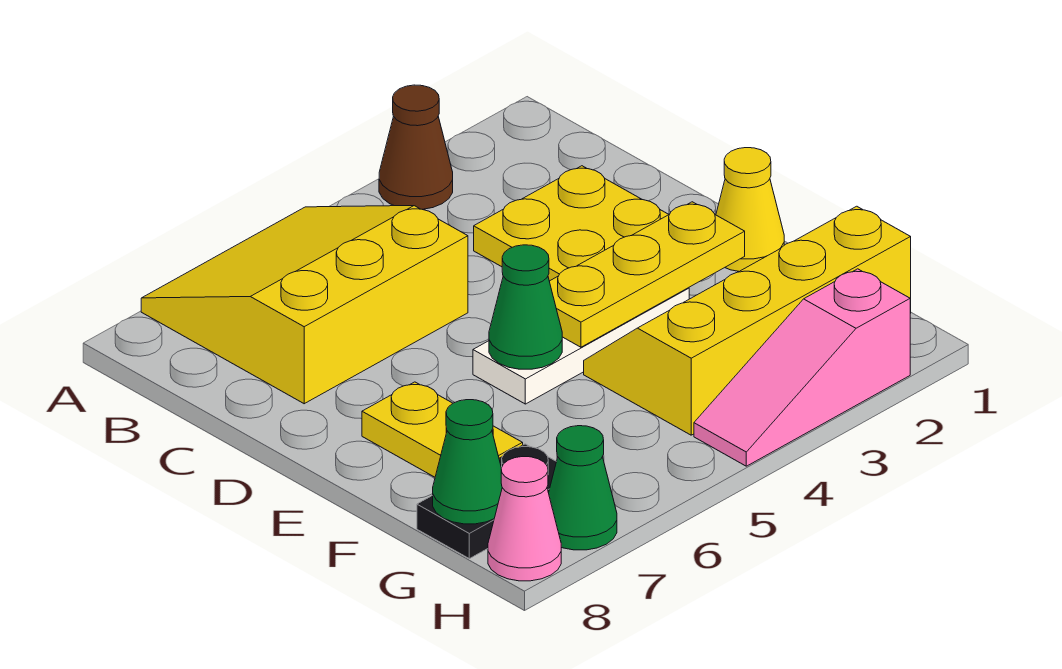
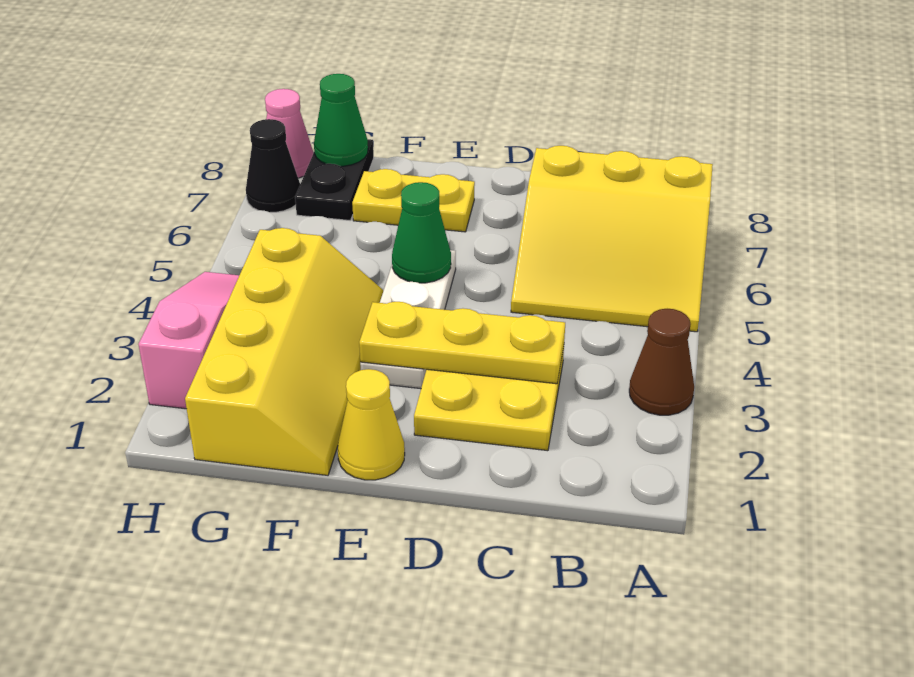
yellow slope A5:C7 level 1 top C -> yellow slope A5:C7 level 1 top 7
yellow plate E2:E4 level 2 -> yellow plate C3:E3 level 2
green cone H7 level 1 -> black cone H7 level 1

